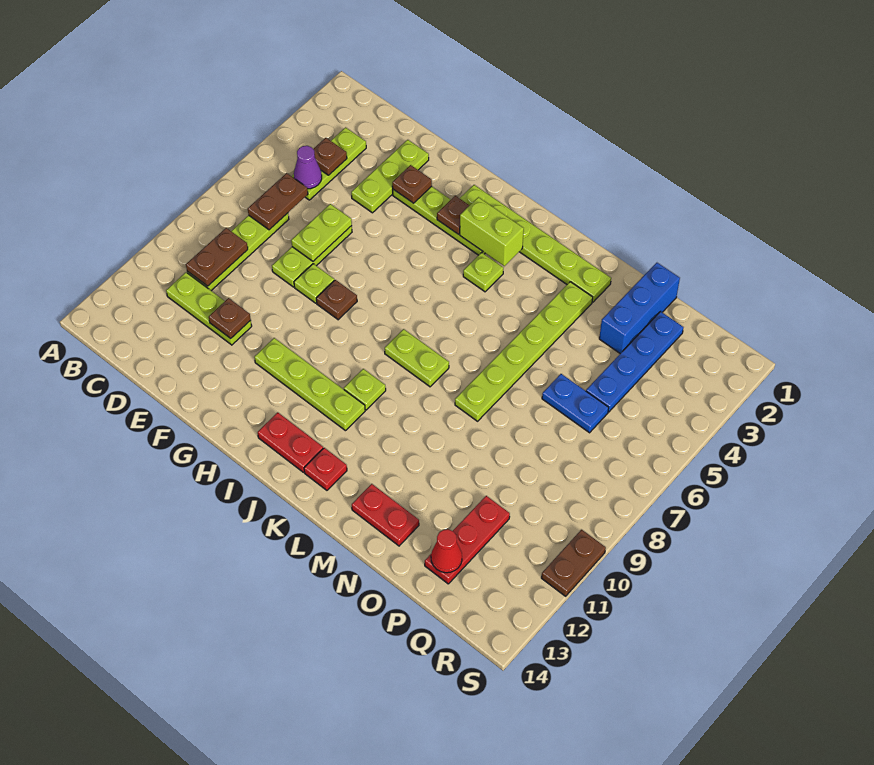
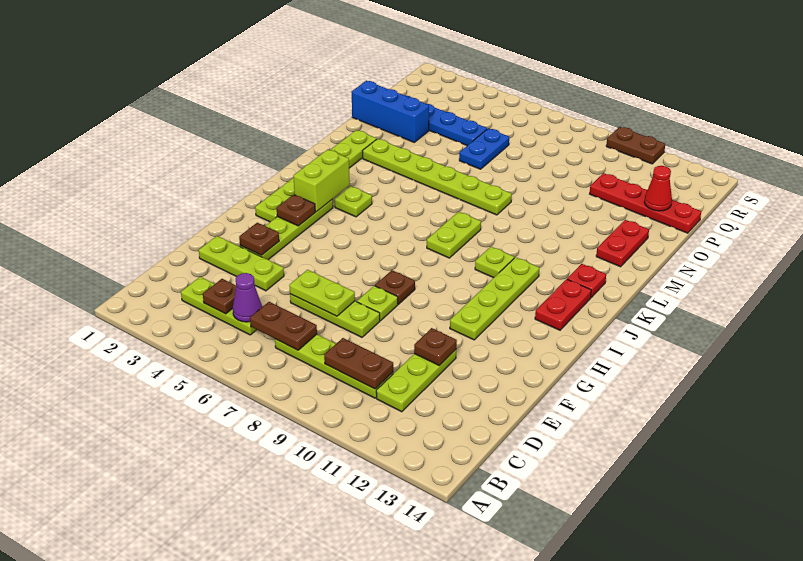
red plate P11:P13 level 1 -> red plate P11:P14 level 1

